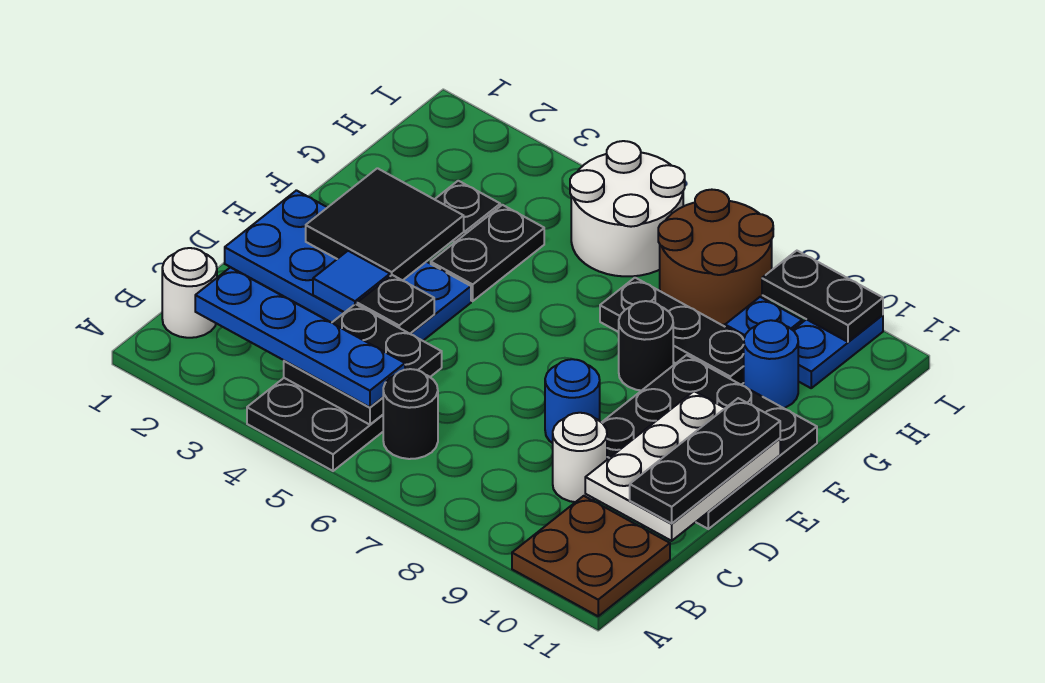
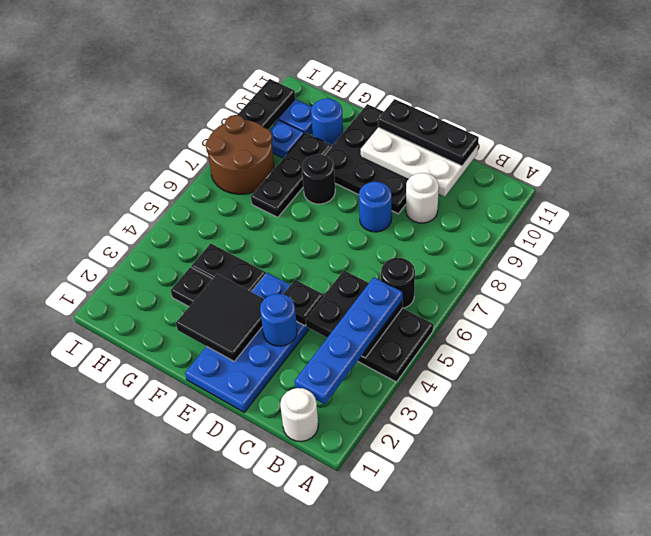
brown plate A10:B11 level 1 -> none
blue tile D3 level 2 -> blue round brick D3 level 2
white round brick H5:I6 level 1 -> none

